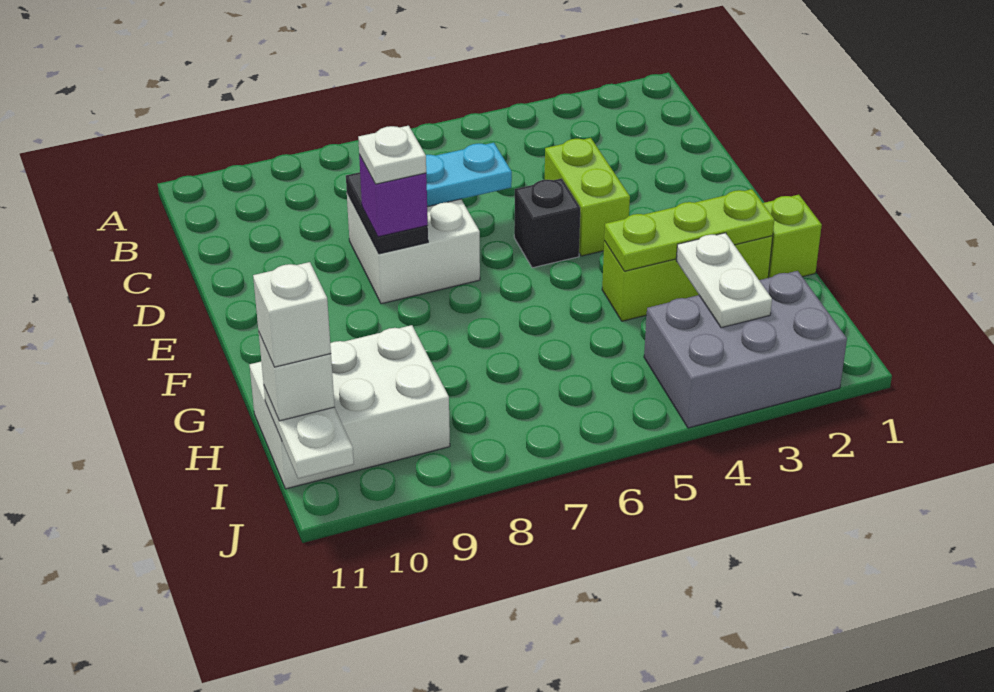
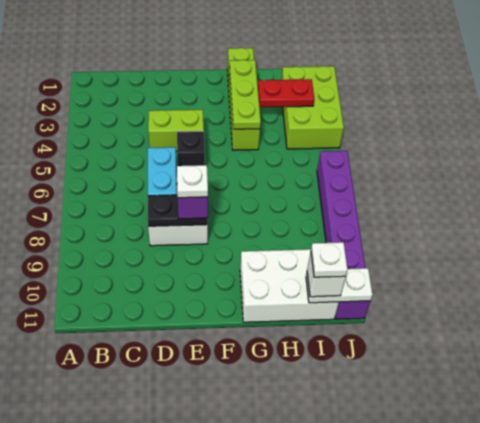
white plate H3:I3 level 2 -> red plate H3:I3 level 2
white brick H9:I11 level 1 -> white brick G10:I11 level 1
grey brick I2:J4 level 1 -> lime brick I2:J4 level 1
white brick I11 level 4 -> white plate I11 level 4
none -> purple brick J6:J11 level 1

